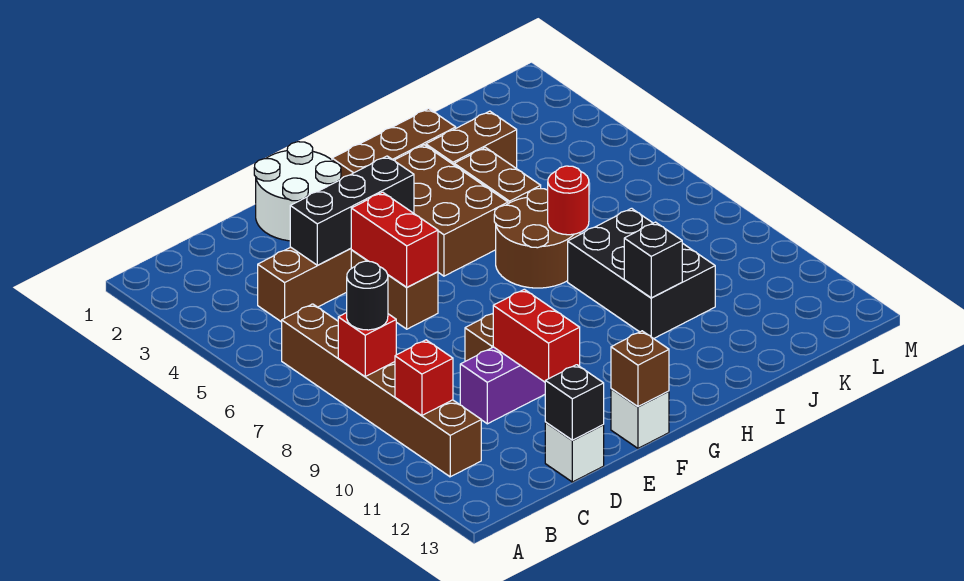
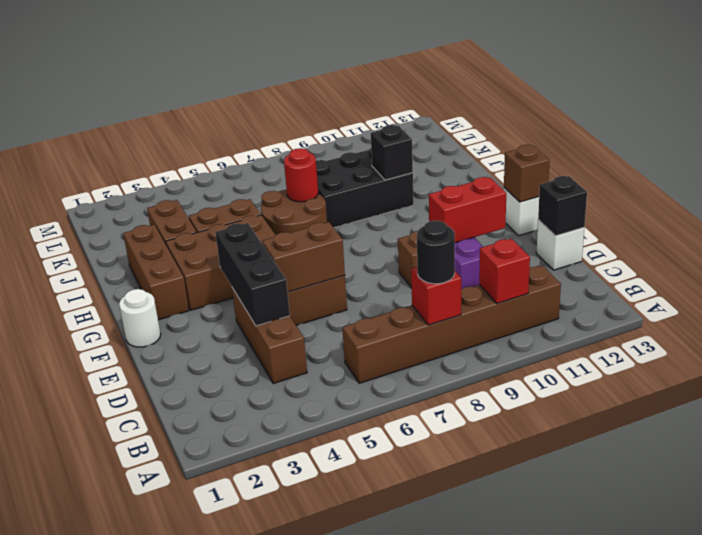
white round brick E1:F2 level 1 -> white round brick F1 level 1
red brick E5:E6 level 2 -> brown brick E5:E6 level 2

